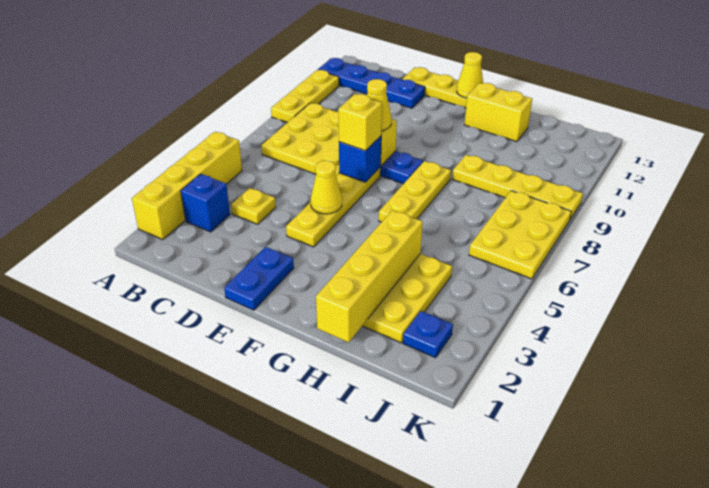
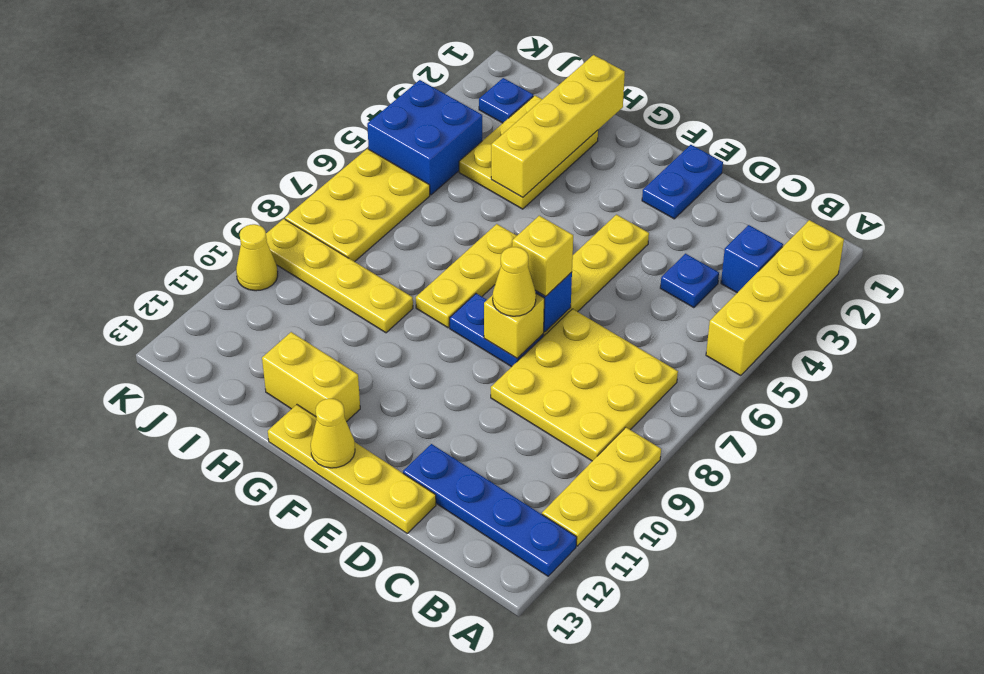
yellow plate C4 level 1 -> blue plate C4 level 1
yellow cone E5 level 2 -> yellow cone K10 level 1
none -> blue brick J4:K5 level 1

